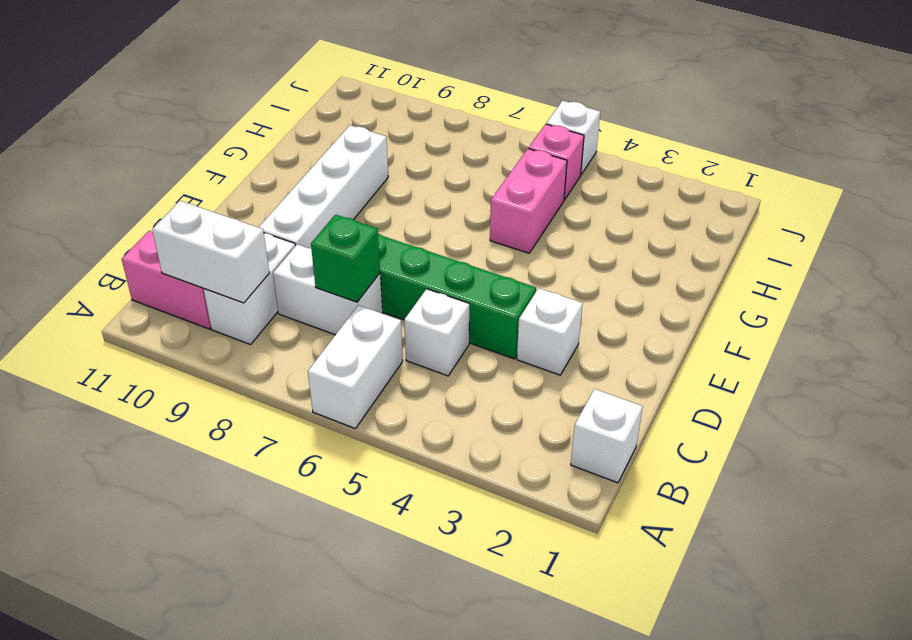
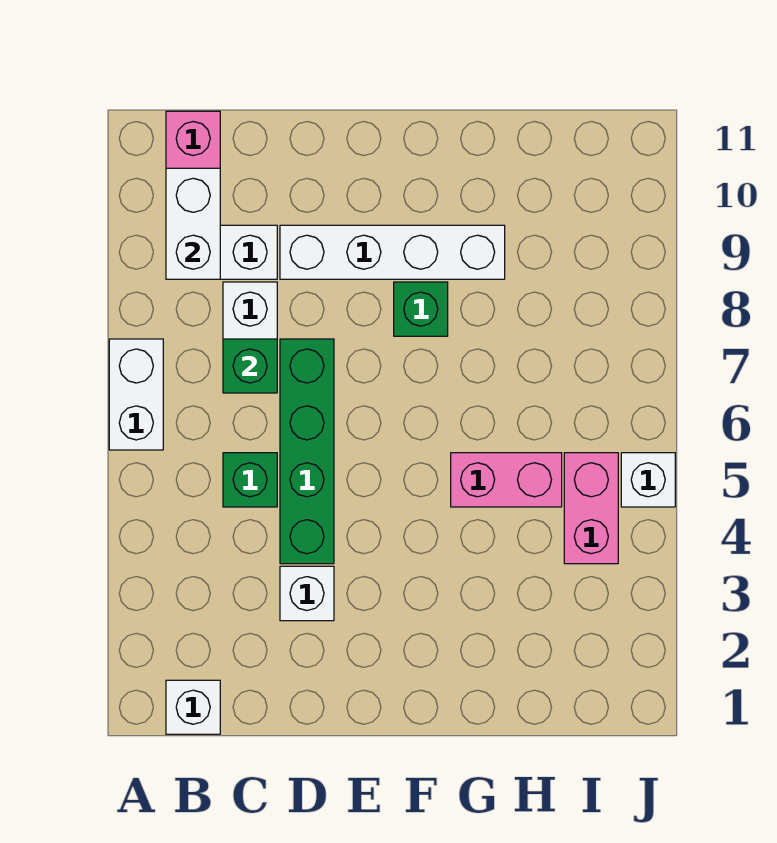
white brick A6:B6 level 1 -> white brick A6:A7 level 1
white brick C5 level 1 -> green brick C5 level 1
none -> green brick F8 level 1
pink brick I5 level 1 -> pink brick I4:I5 level 1

